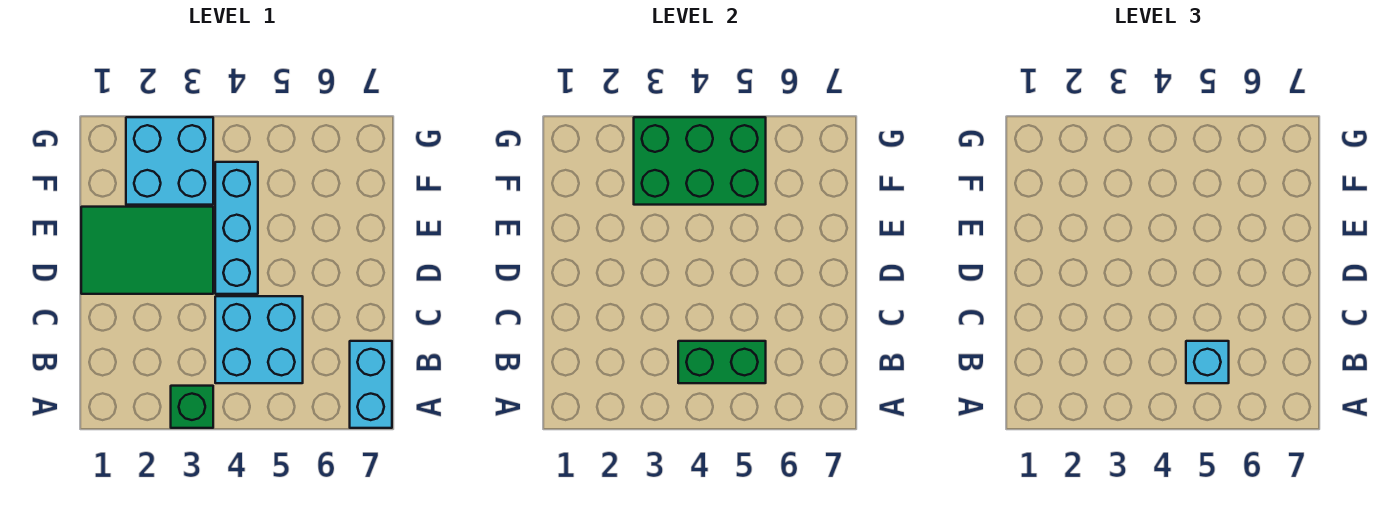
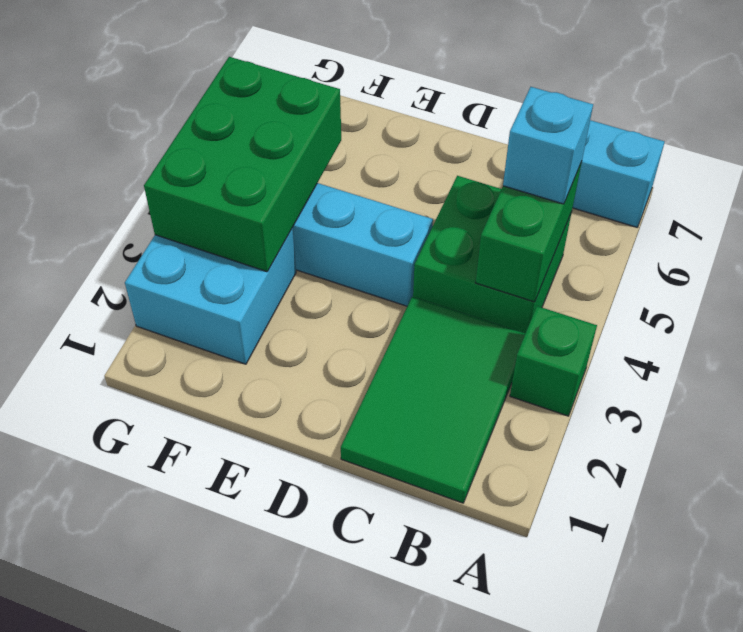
cyan brick B4:C5 level 1 -> green brick B4:C5 level 1
green tile D1:E3 level 1 -> green tile B1:C3 level 1

